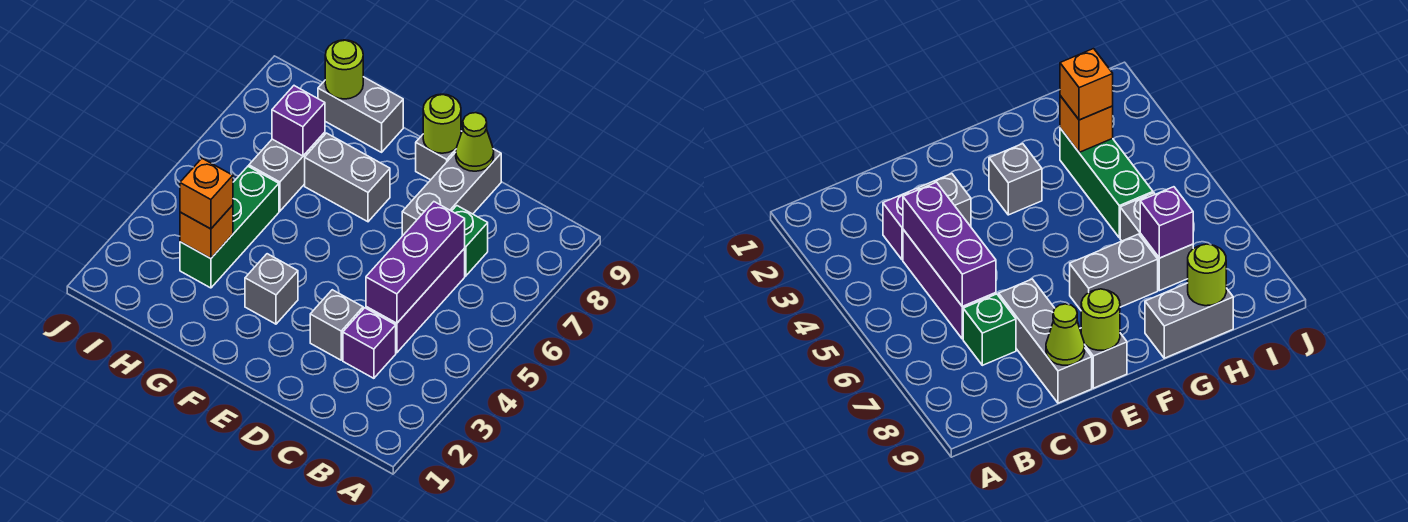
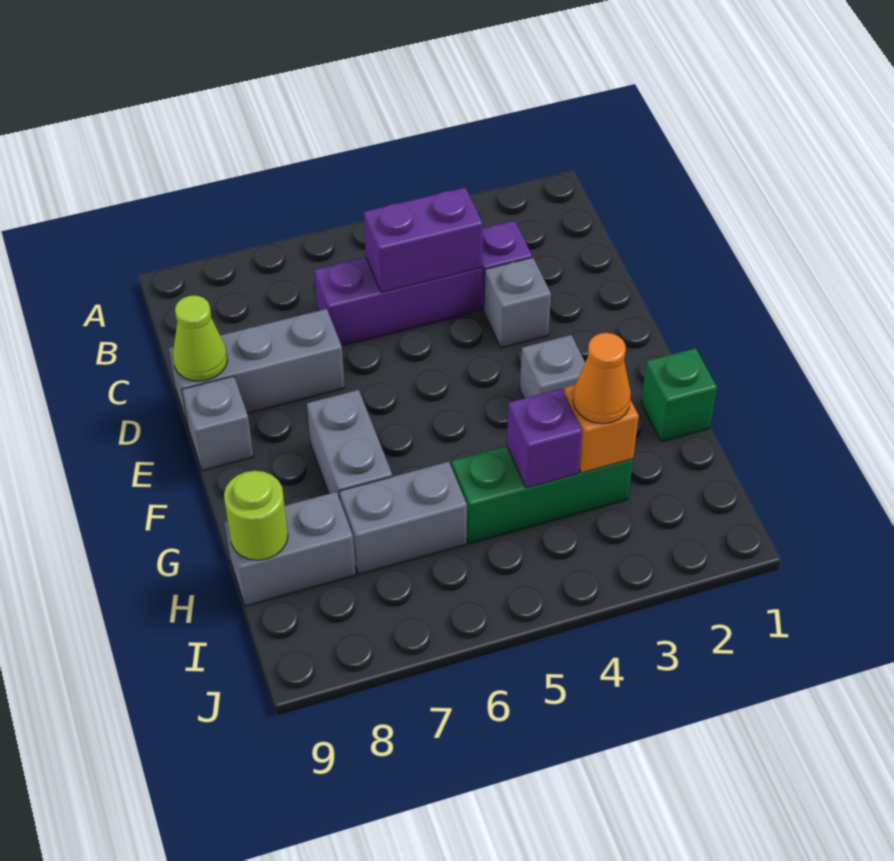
purple brick C4:C6 level 2 -> purple brick C4:C5 level 2
green brick C7 level 1 -> green brick G1 level 1
lime round brick E9 level 2 -> none
grey brick G9:H9 level 1 -> grey brick H8:H9 level 1
orange brick H3 level 3 -> orange cone H3 level 3
purple brick H7 level 2 -> purple brick H4 level 2

